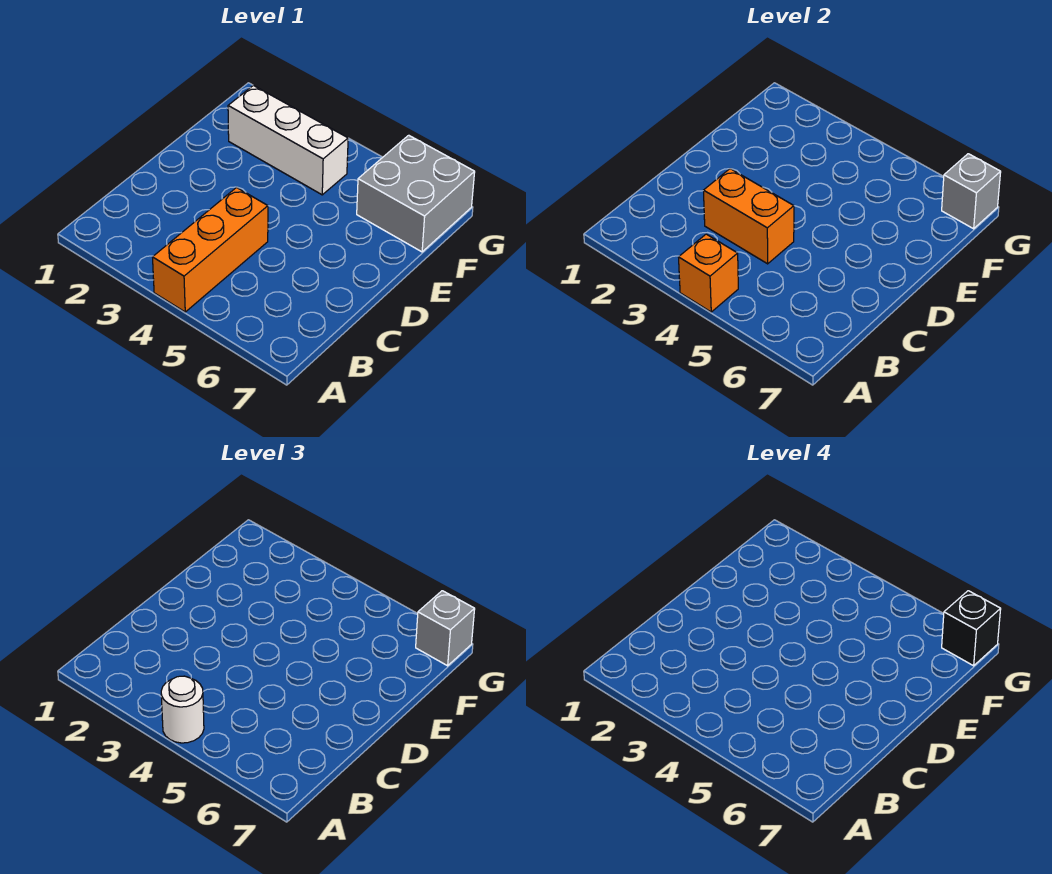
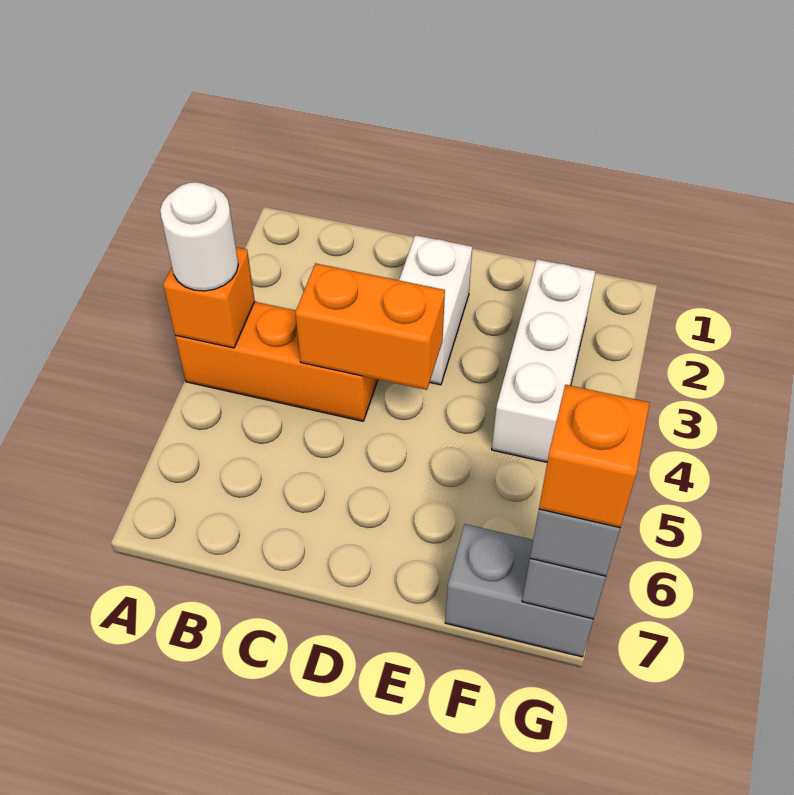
orange brick C3:C4 level 2 -> orange brick C4:D4 level 2
none -> white brick D2:D3 level 1
grey brick F6:G7 level 1 -> grey brick F7:G7 level 1
black brick G7 level 4 -> orange brick G7 level 4

